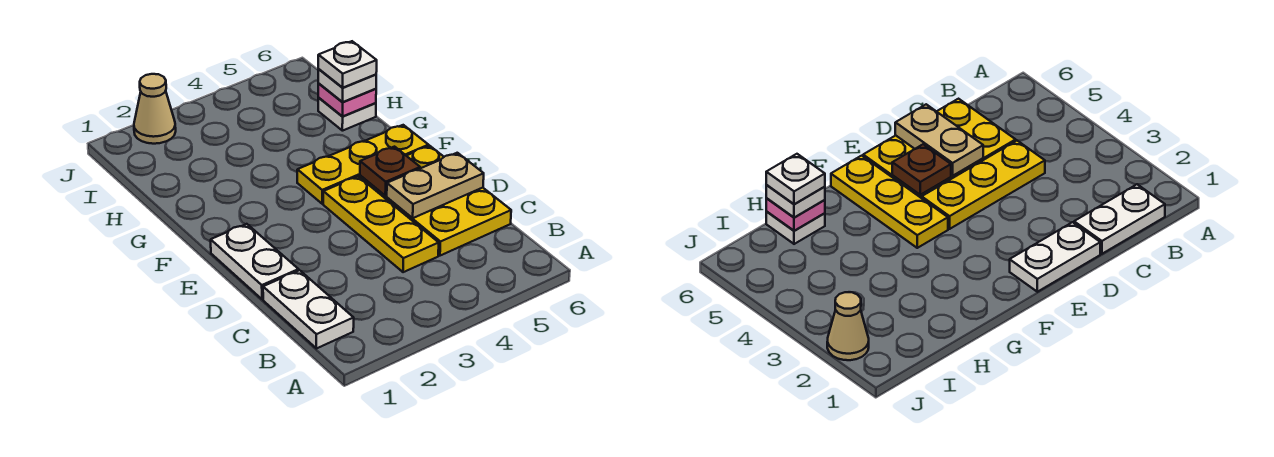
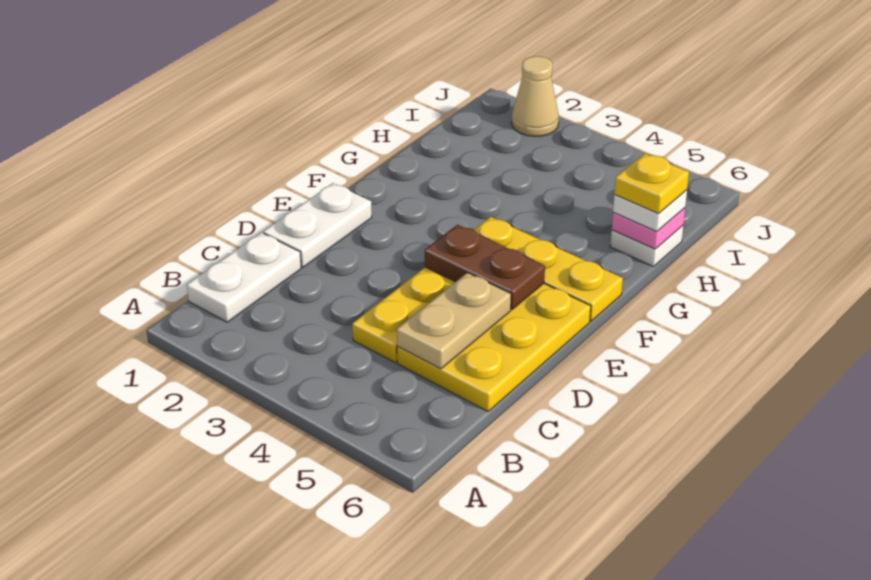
tan plate D5:D6 level 2 -> tan plate C5:D5 level 2
brown plate E5 level 2 -> brown plate E4:E5 level 2
white plate H6 level 4 -> yellow plate H6 level 4

